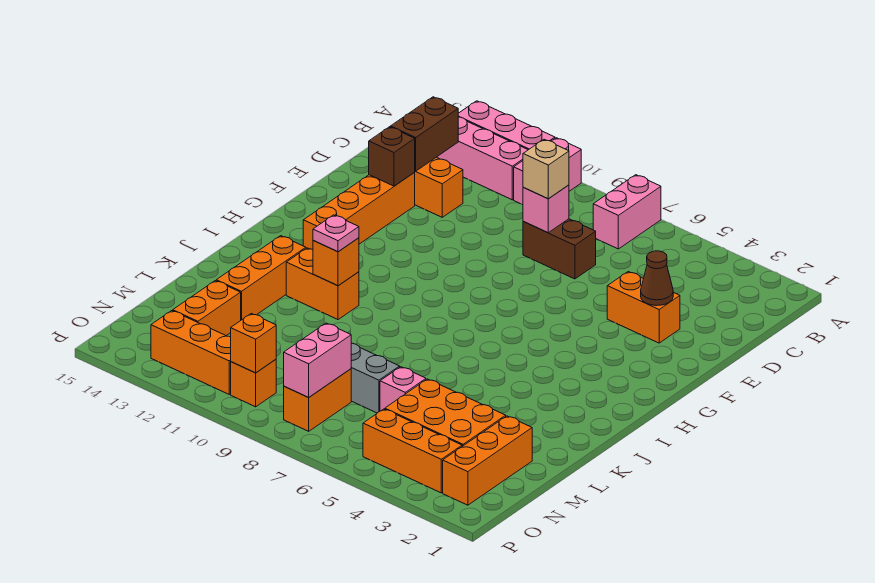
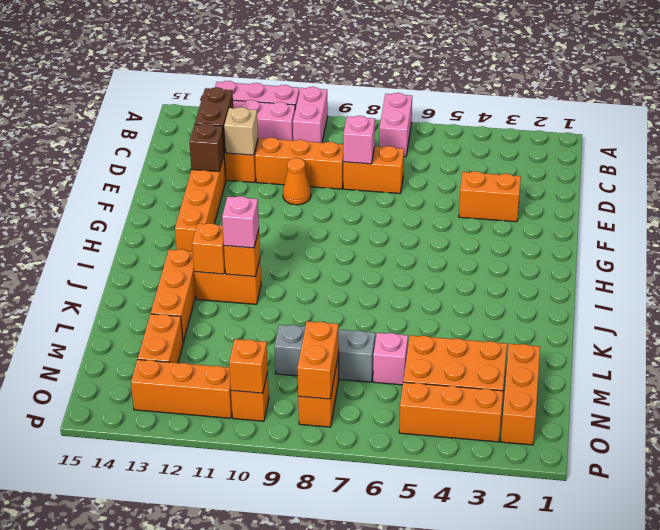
brown brick D7:D8 level 1 -> orange brick D7:D8 level 1
tan brick D8 level 3 -> tan brick D12 level 2
none -> orange brick D9:D11 level 1
brown cone E3 level 2 -> none
none -> orange cone E10 level 1
pink plate J11 level 3 -> pink brick J11 level 3
none -> orange brick J12 level 2
pink brick N8:O8 level 2 -> orange brick N8:O8 level 2

